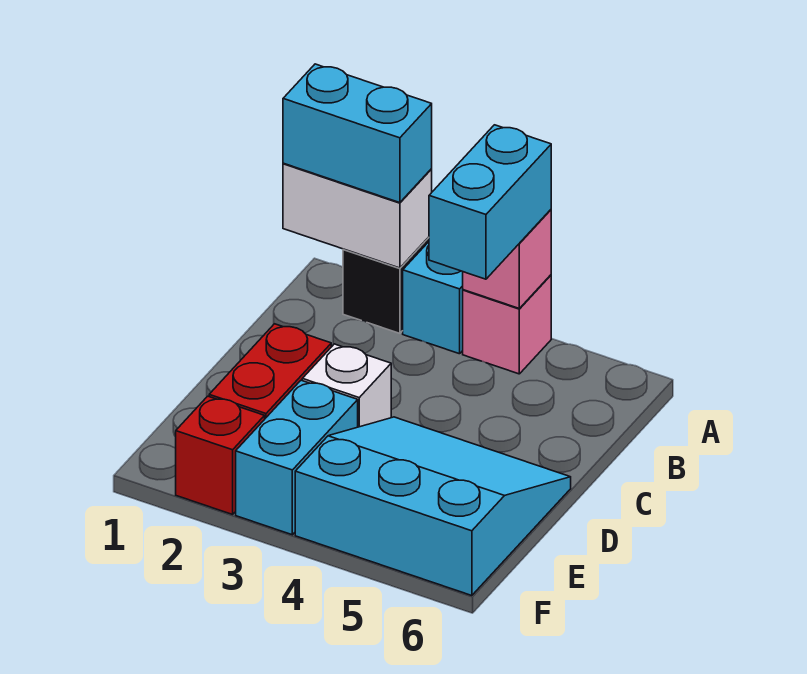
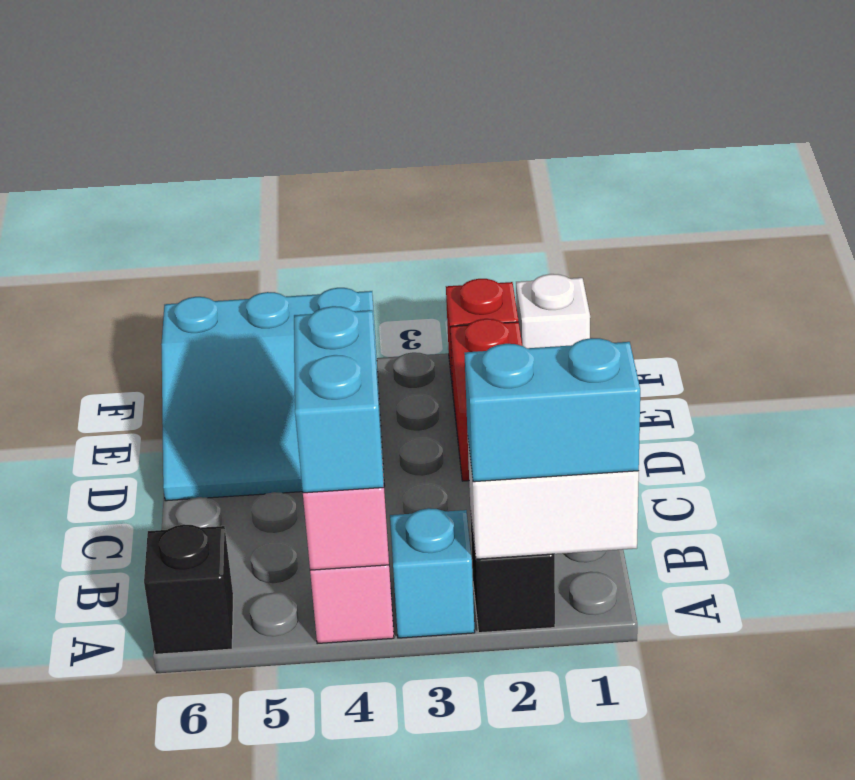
none -> black brick A6 level 1
white brick D3 level 1 -> white brick F1 level 1
cyan brick E3:F3 level 1 -> none

